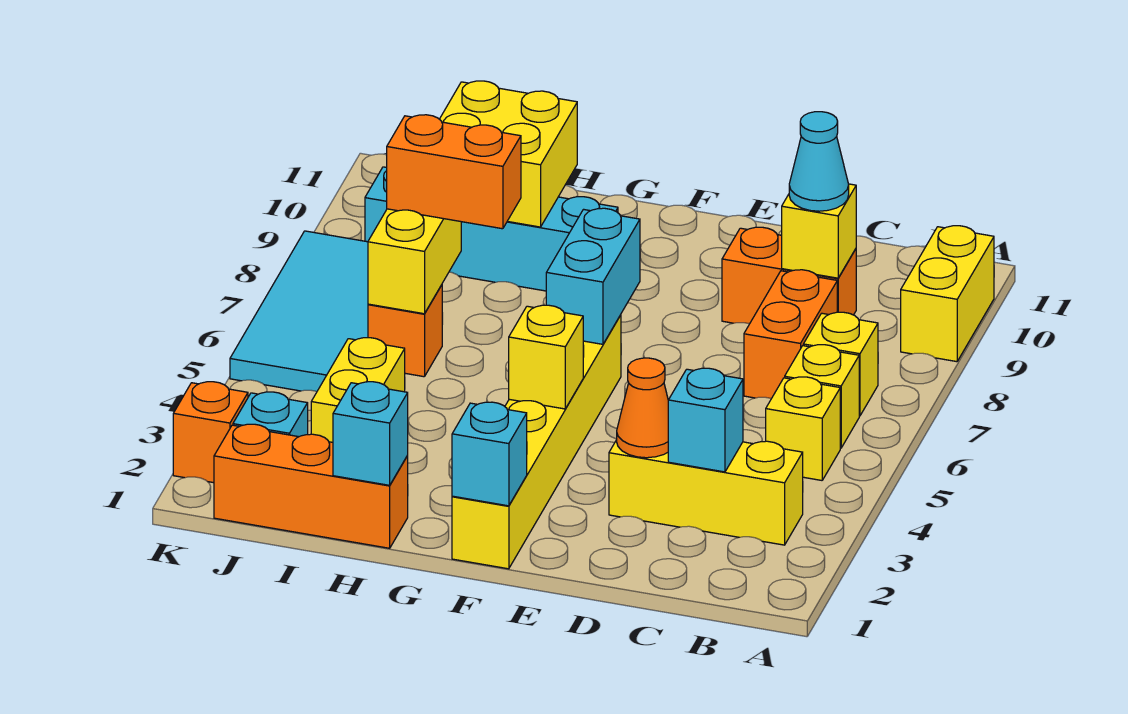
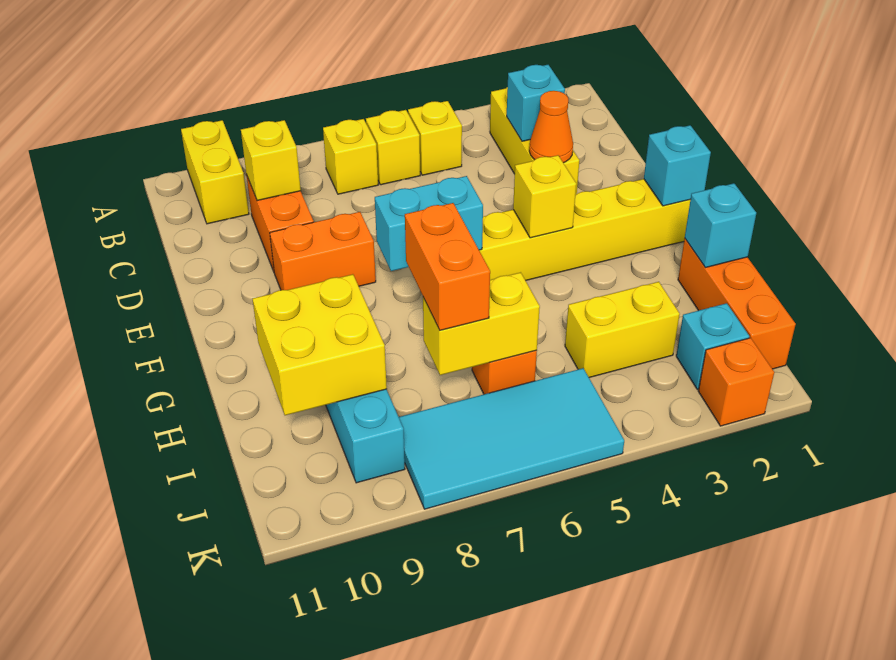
yellow brick A9:A10 level 1 -> yellow brick A10:B10 level 1
orange brick C7:C8 level 1 -> orange brick E8:E9 level 1
cyan cone C9 level 3 -> none

